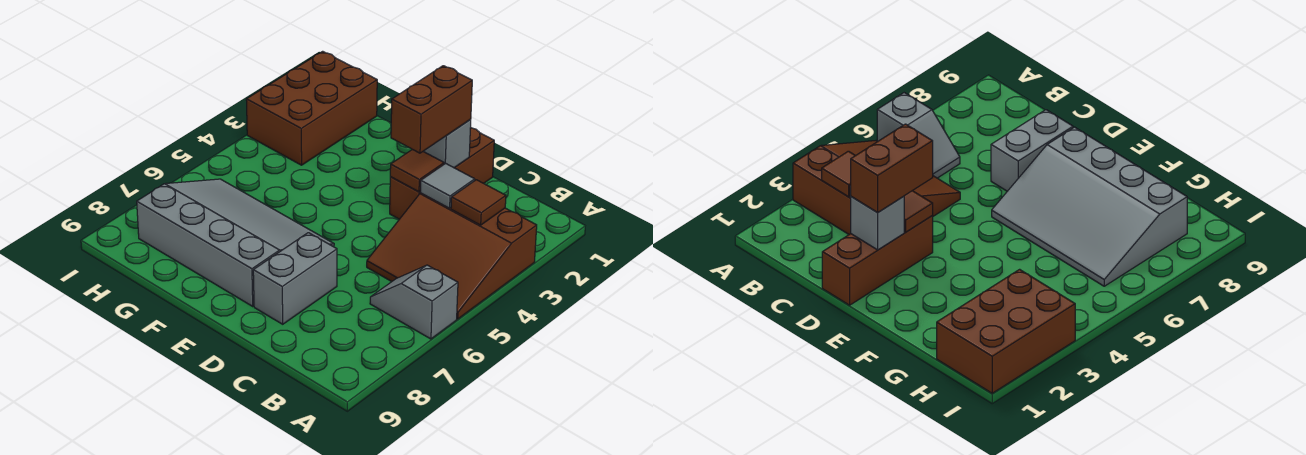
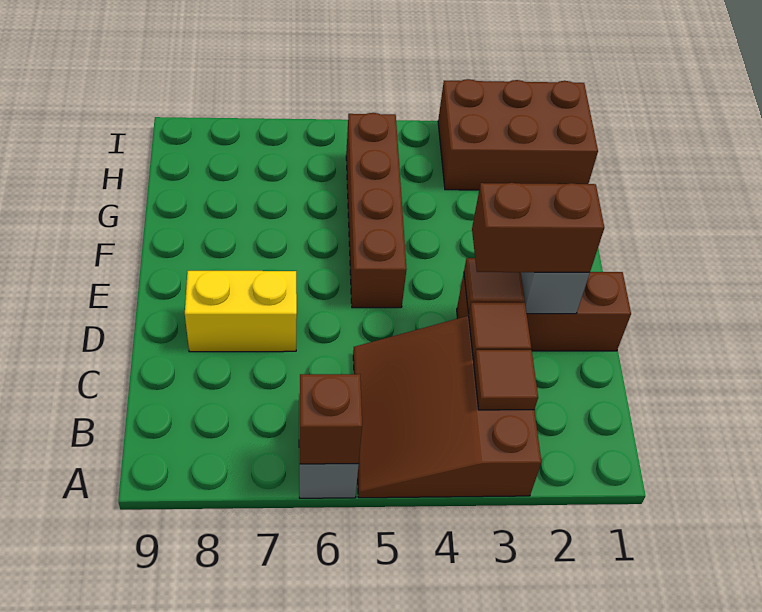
none -> brown brick A6 level 2
grey tile C3 level 2 -> brown tile C3 level 2
grey brick D7:D8 level 1 -> yellow brick D7:D8 level 1
none -> brown brick E5:H5 level 1
grey slope E6:H8 level 1 top 8 -> none

